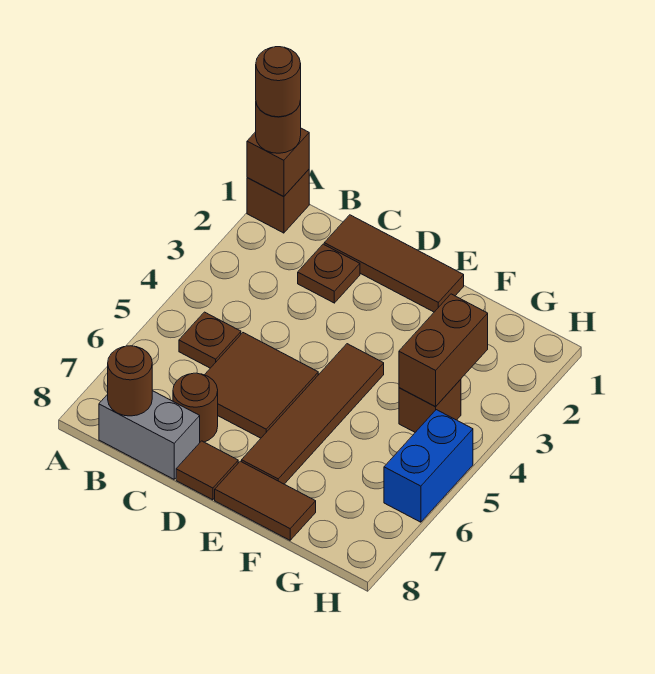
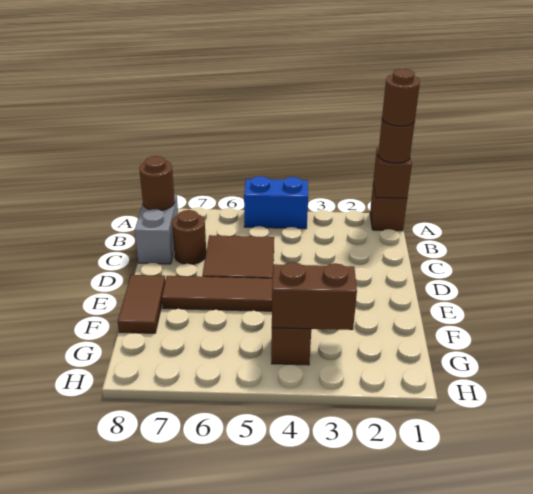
brown plate B5 level 1 -> none
brown tile C1:E1 level 1 -> none
brown plate C2 level 1 -> none
brown tile D8 level 1 -> none
blue brick H5:H6 level 1 -> blue brick A4:A5 level 1

